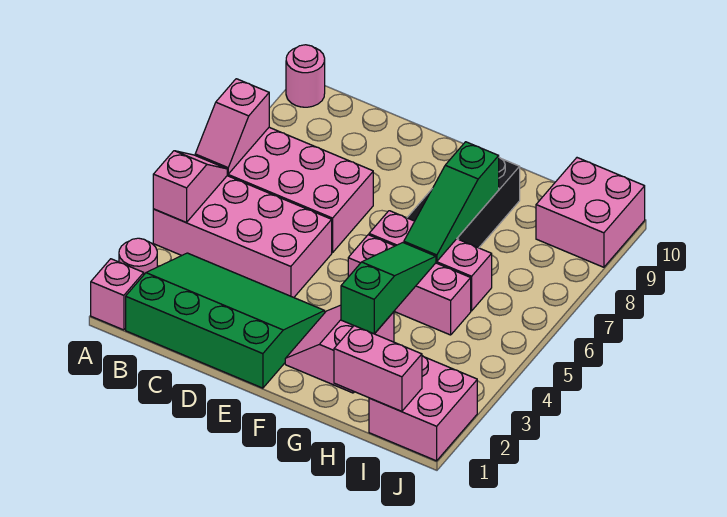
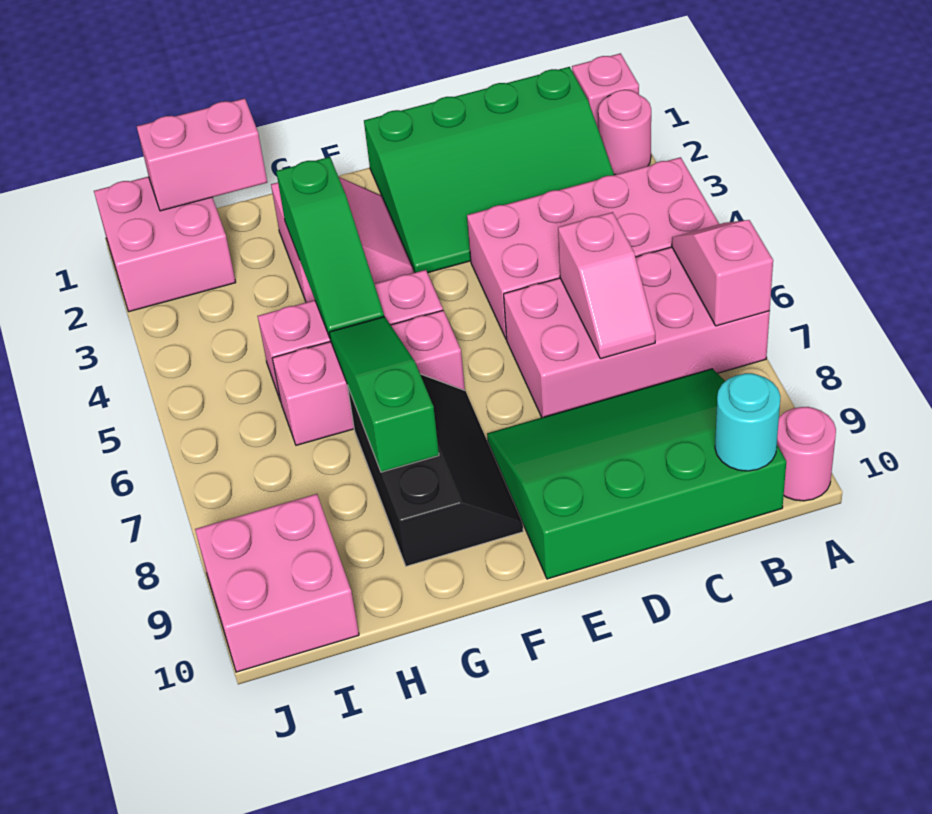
pink slope A4:A5 level 2 top 4 -> pink slope C6:C7 level 2 top 6
none -> green slope B8:E10 level 1 top 10
none -> cyan round brick B10 level 2

